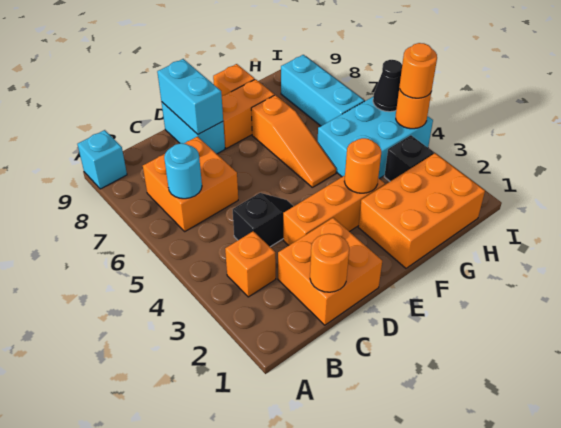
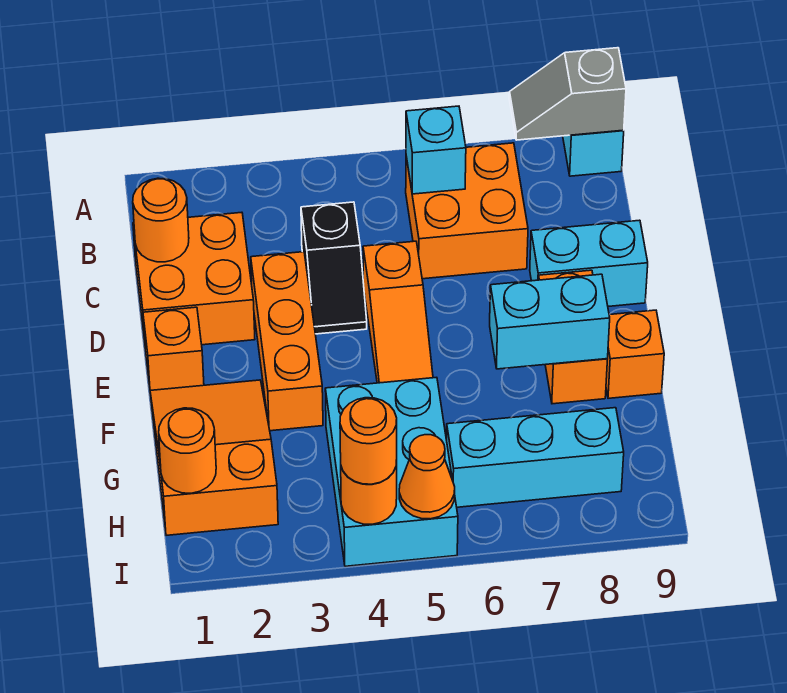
none -> grey slope A8:A9 level 2 top 9
orange brick B3 level 1 -> orange brick E1 level 1
cyan round brick B6 level 2 -> cyan brick B6 level 2
cyan brick D8:D9 level 2 -> cyan brick F7:F8 level 2
orange brick F1:H2 level 1 -> orange slope F1:H2 level 1 top H
orange round brick F3 level 2 -> orange round brick H1 level 2
orange slope F5:F7 level 1 top 7 -> orange slope D5:F5 level 1 top D
black brick H3 level 1 -> none
black cone I5 level 2 -> orange cone I5 level 2

